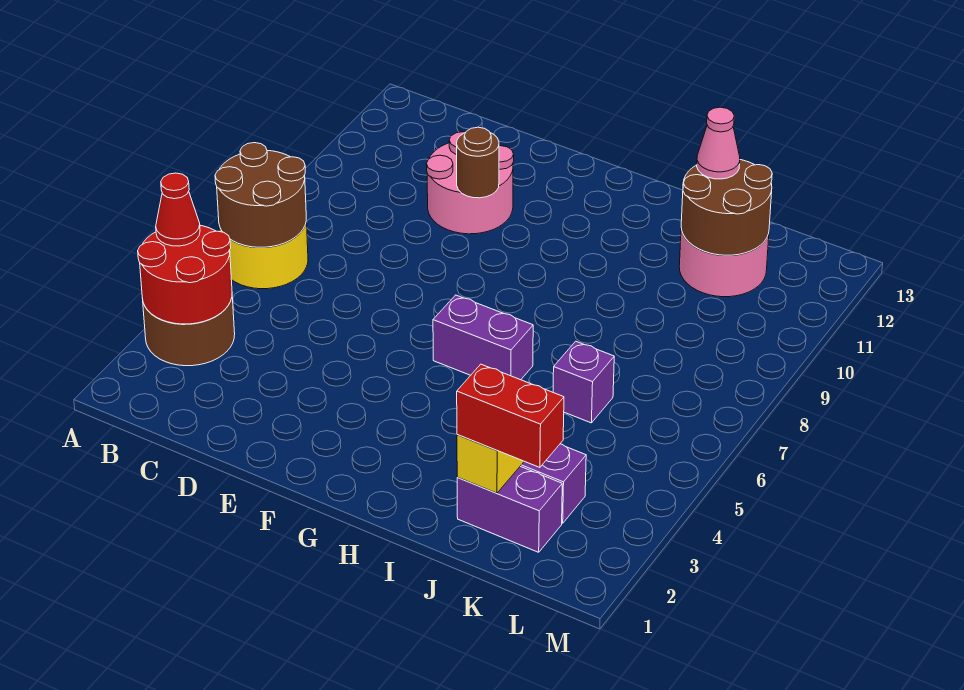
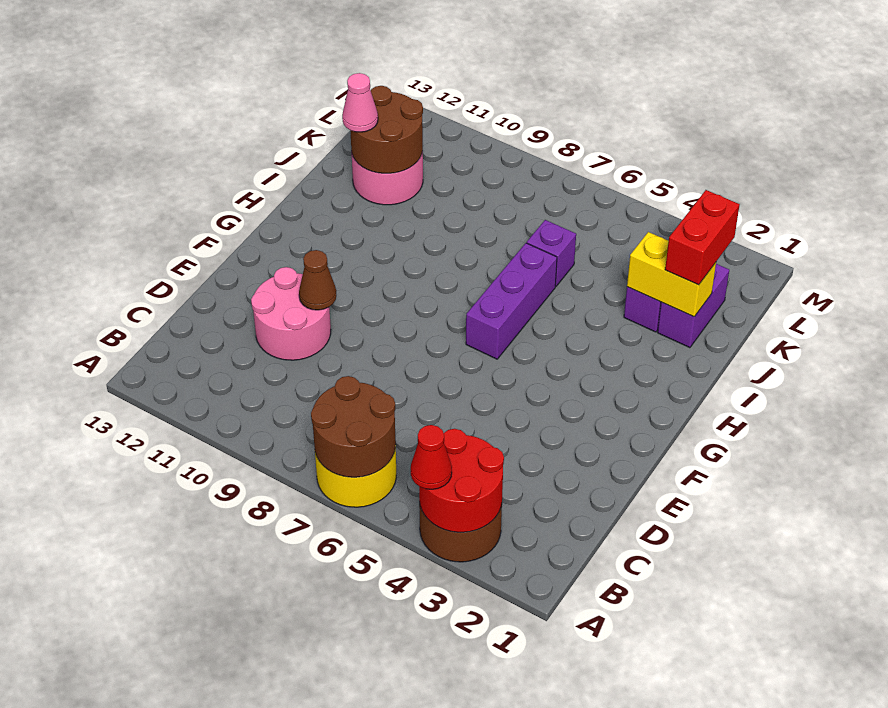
brown round brick E10 level 2 -> brown cone E10 level 2
purple brick G6:H6 level 1 -> purple brick G6:I6 level 1

